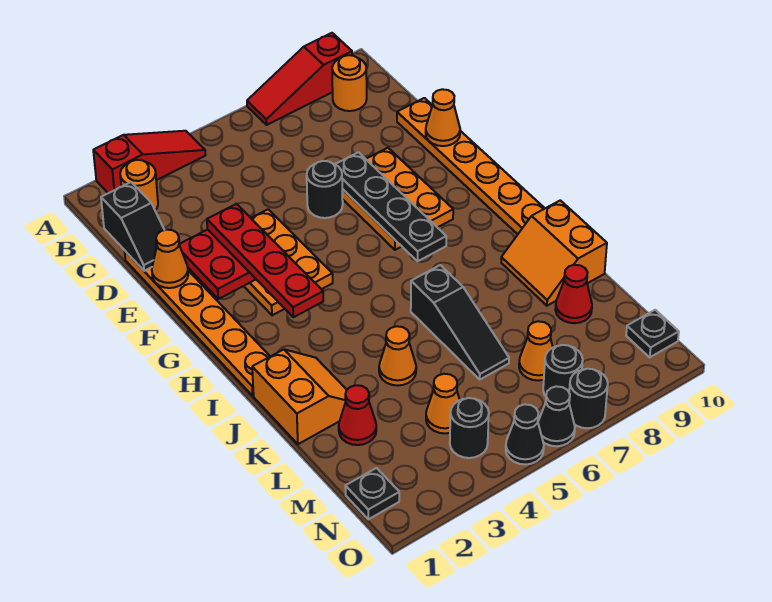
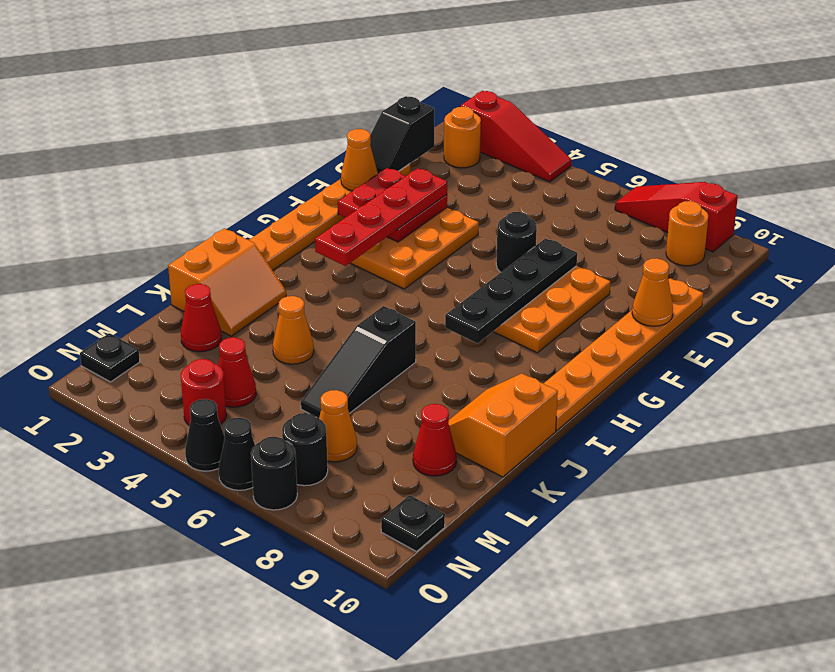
orange cone M4 level 1 -> red cone M4 level 1
black round brick N4 level 1 -> red round brick N4 level 1

